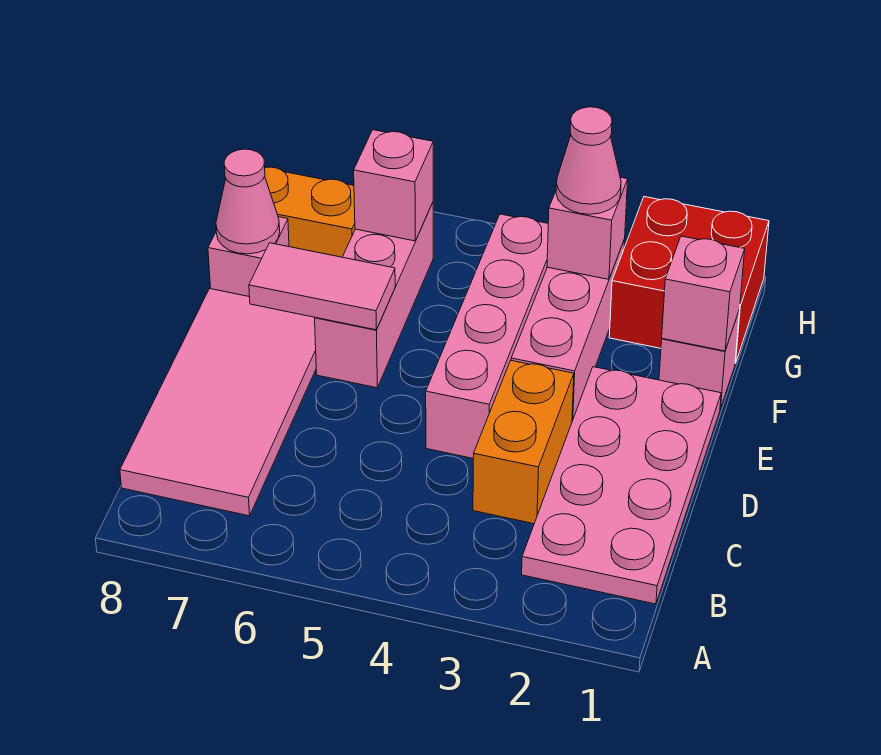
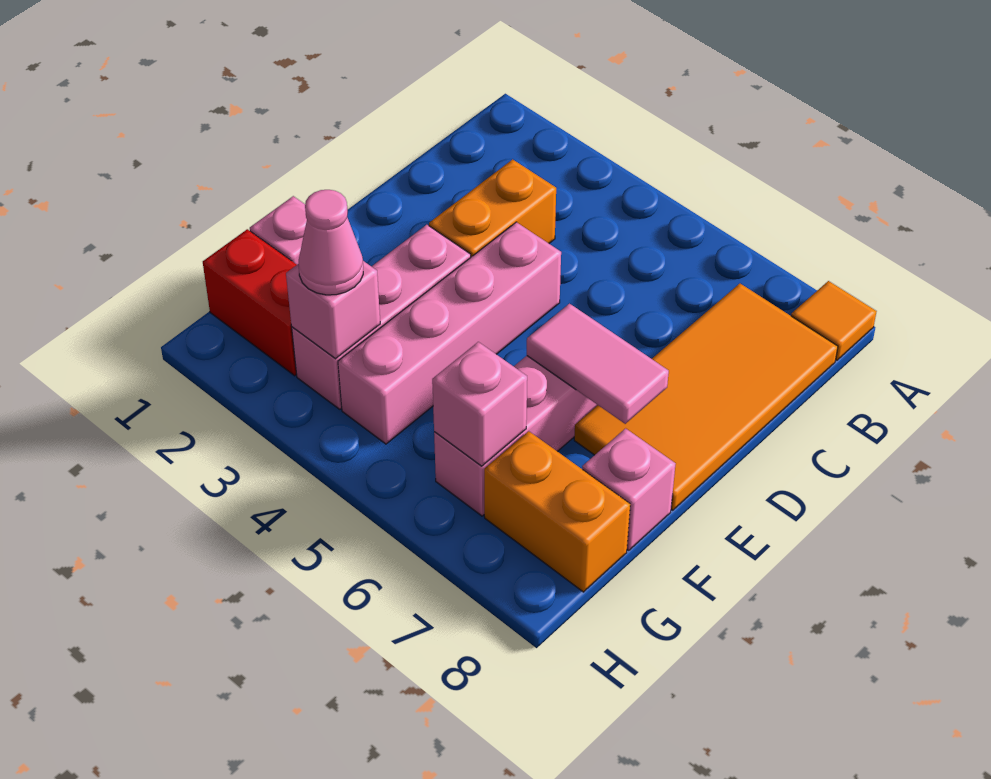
none -> orange tile A8 level 1
pink plate B1:E2 level 1 -> none
pink tile B7:E8 level 1 -> orange tile B7:E8 level 1
pink brick F1 level 2 -> none
pink cone F8 level 2 -> none
red brick G1:H2 level 1 -> red brick G1:G2 level 1

